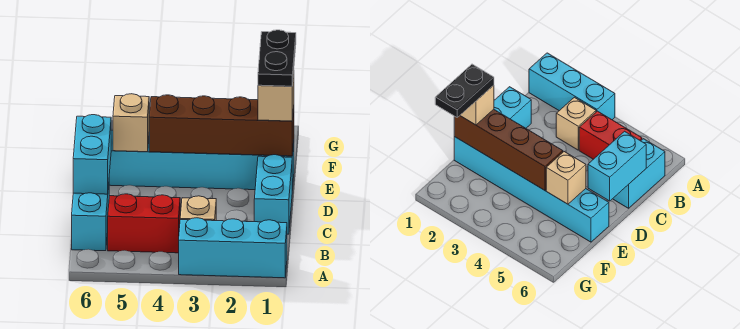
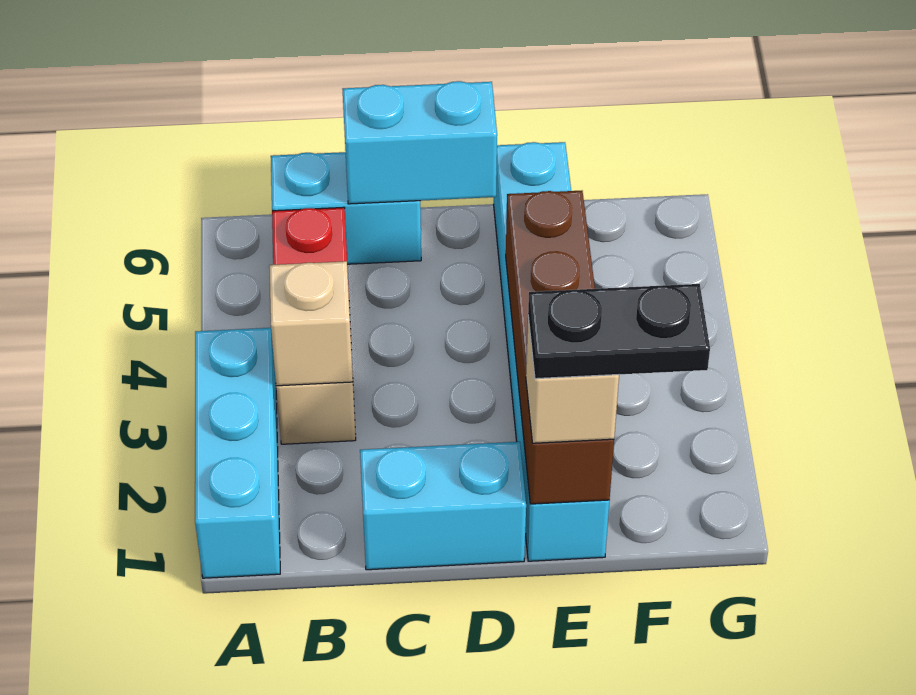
tan brick E5 level 2 -> tan brick B3 level 2

